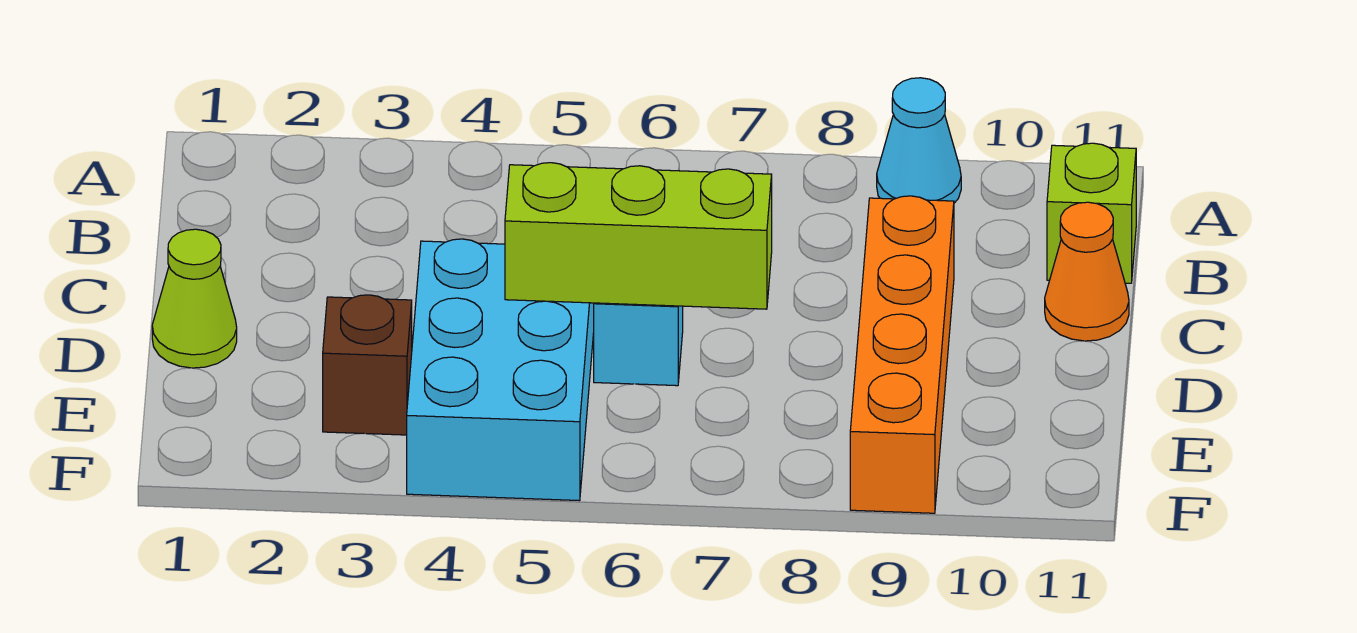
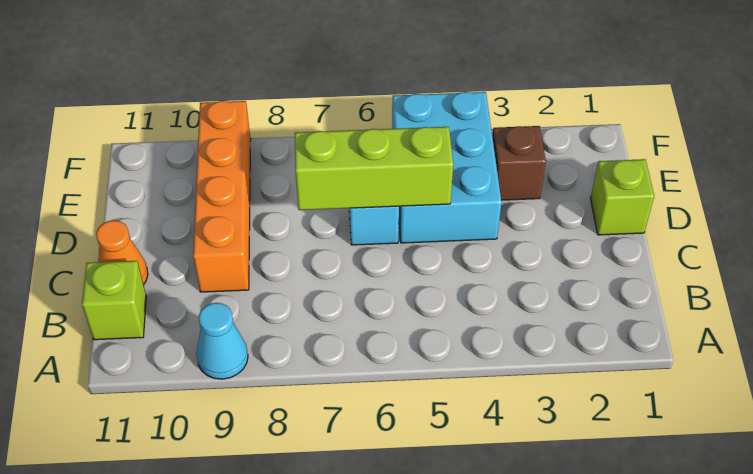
lime cone D1 level 1 -> lime brick D1 level 1

